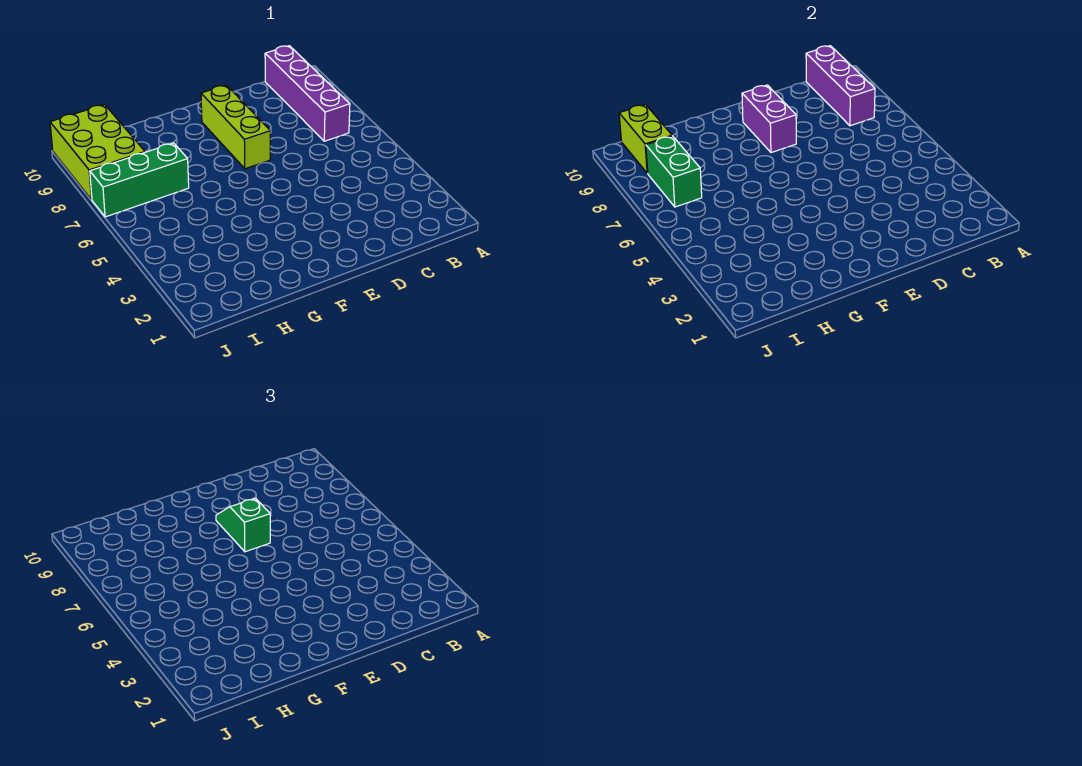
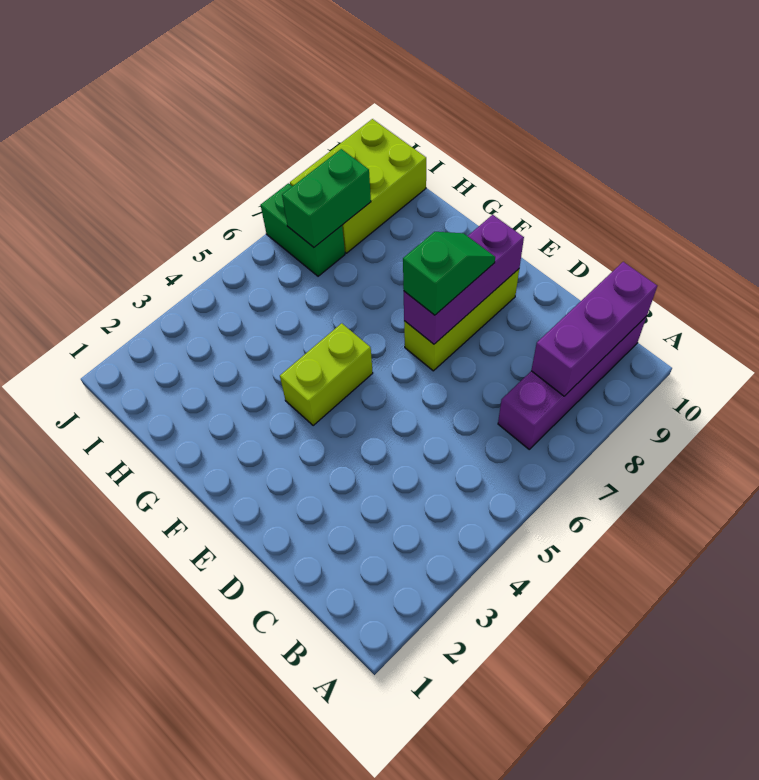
purple brick E8:E9 level 2 -> purple brick E7:E9 level 2
green brick H7:J7 level 1 -> green brick I7:J7 level 1
lime brick I9:I10 level 2 -> lime brick F4:F5 level 1

